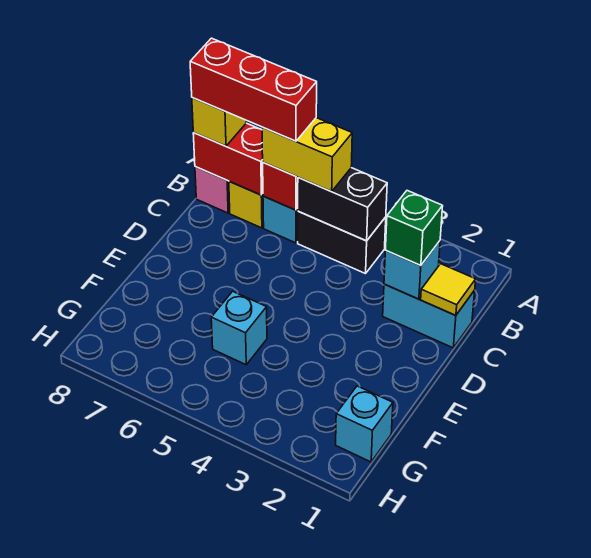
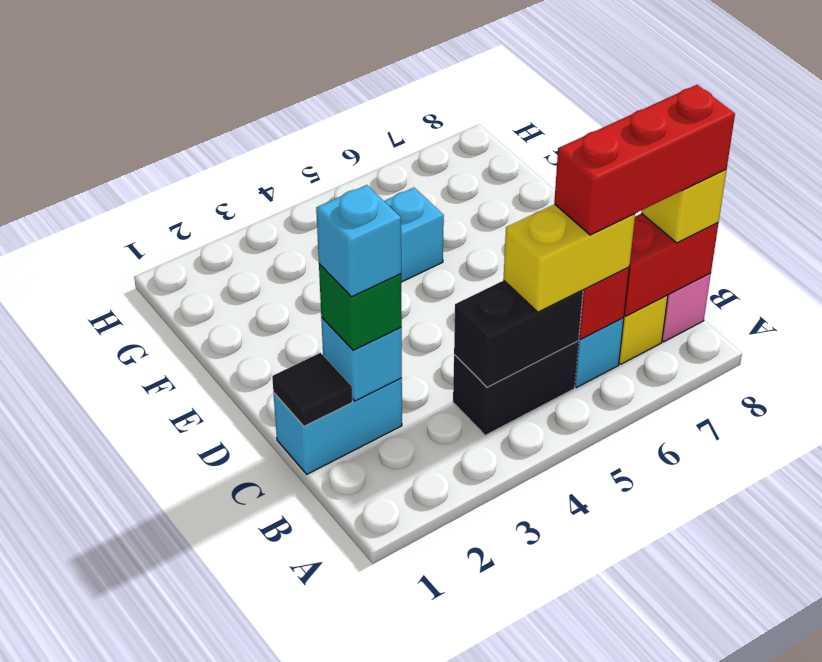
yellow tile C1 level 2 -> black tile C1 level 2
cyan brick G1 level 1 -> cyan brick C2 level 4

